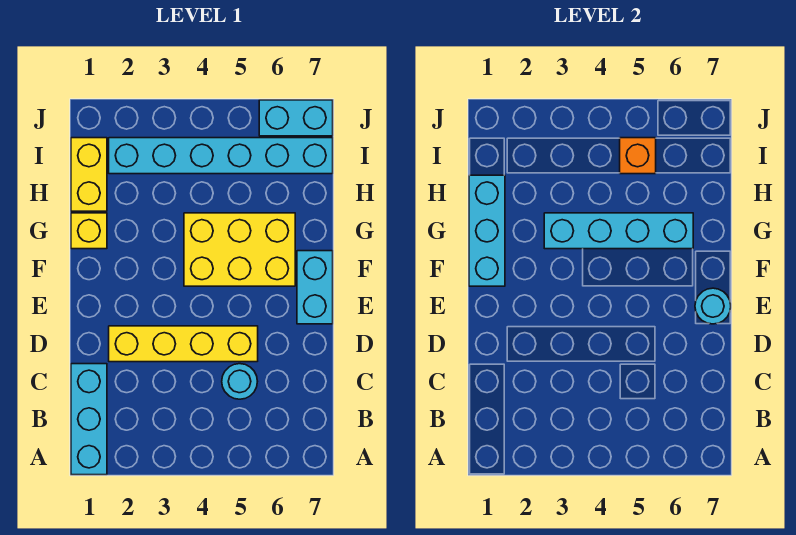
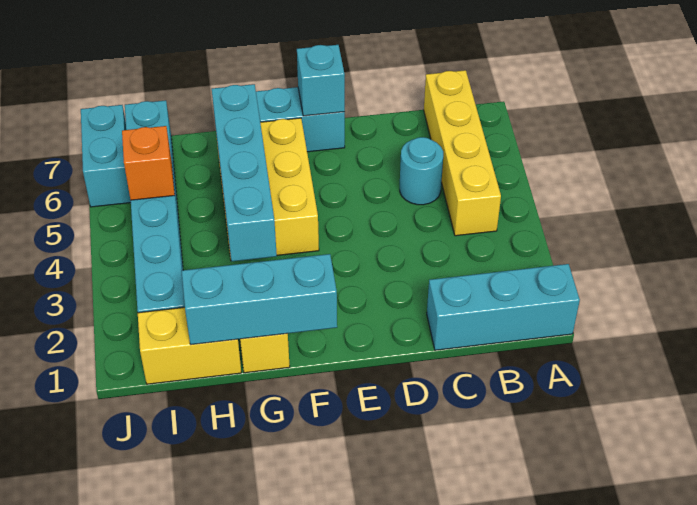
yellow brick D2:D5 level 1 -> yellow brick B4:B7 level 1
cyan round brick E7 level 2 -> cyan brick E7 level 2

